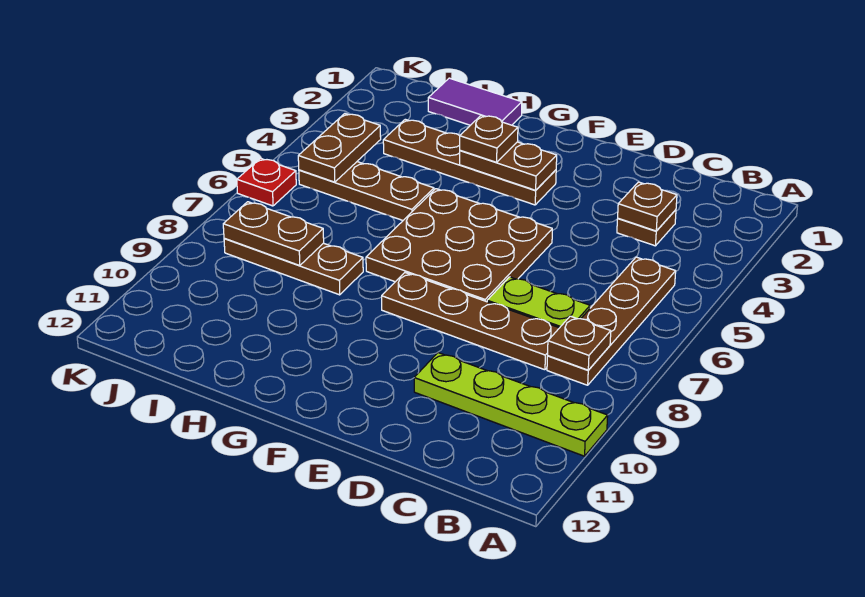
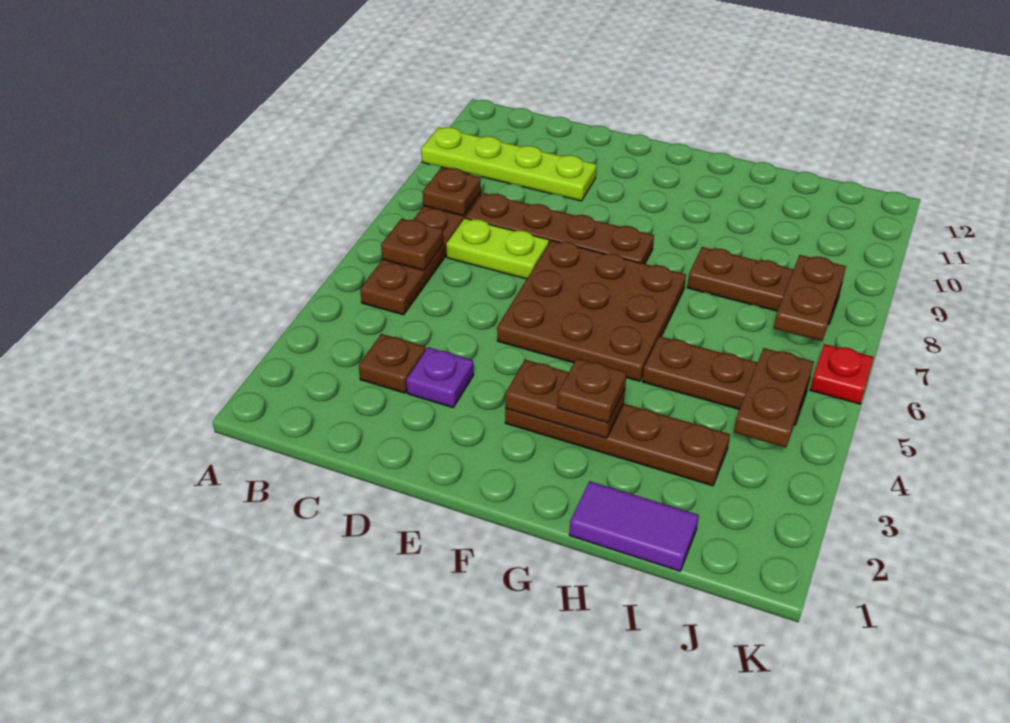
brown plate C3 level 2 -> brown plate B6 level 2
none -> purple plate D3 level 1
brown plate I8:J8 level 2 -> brown plate J7:J8 level 2

